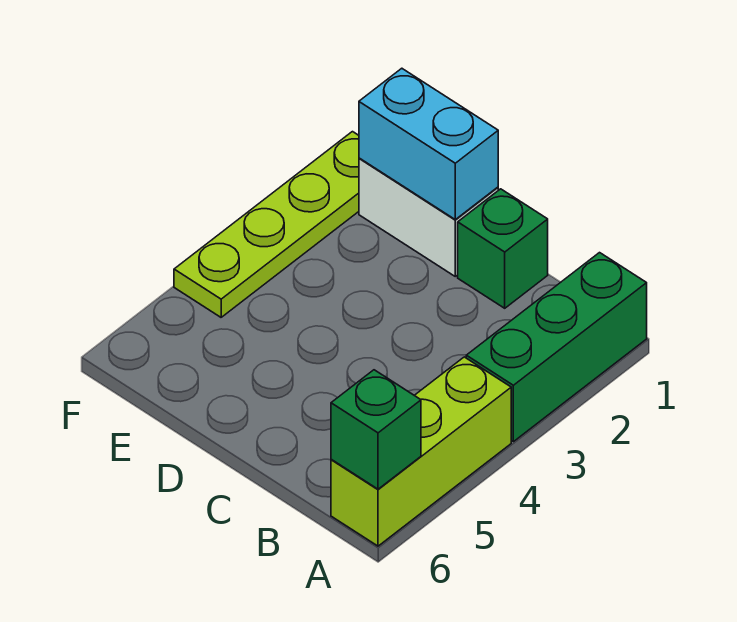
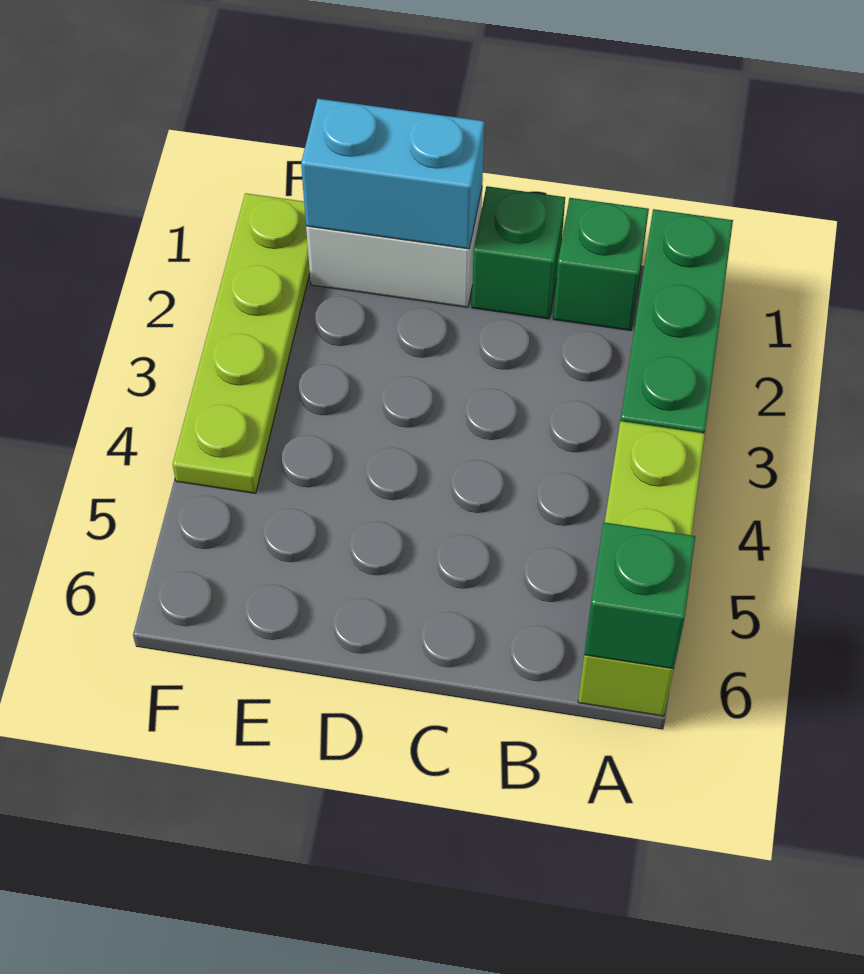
none -> green brick B1 level 1

